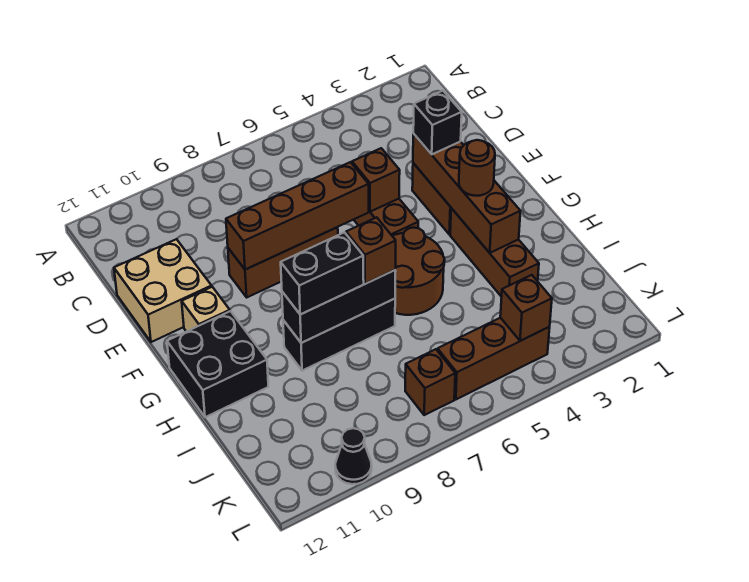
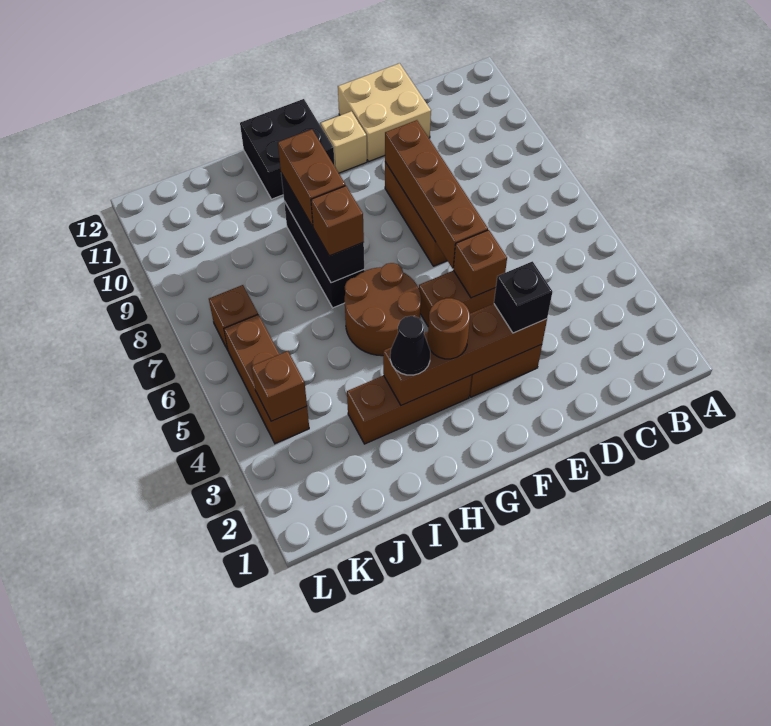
black brick H8:H9 level 3 -> brown brick H8:H9 level 3
black cone L10 level 1 -> black cone H3 level 3

